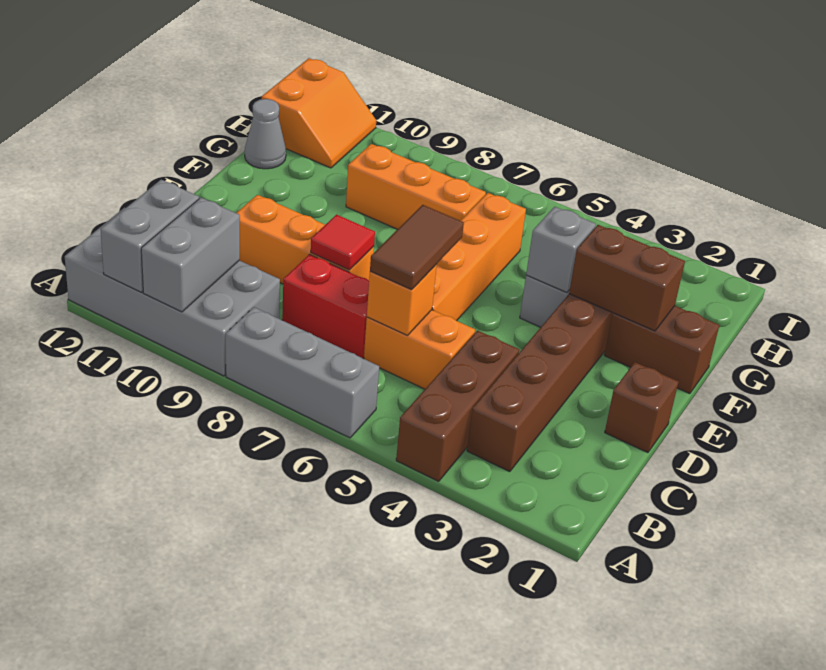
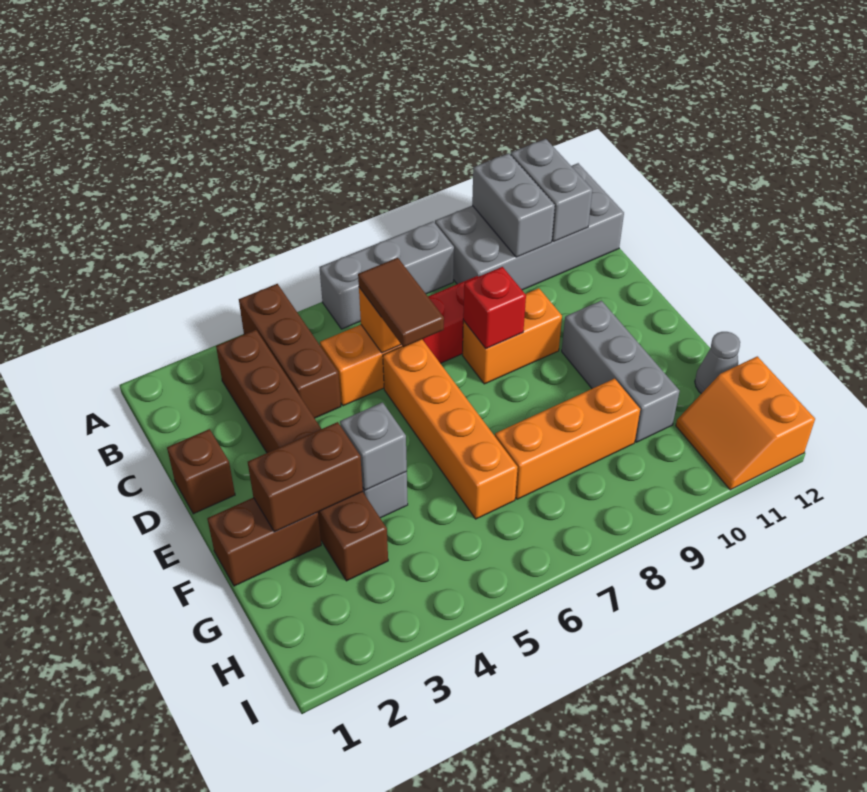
orange brick D8:D10 level 1 -> orange brick D8:D9 level 1
red tile D8 level 2 -> red brick D8 level 2
none -> grey brick E10:G10 level 1

